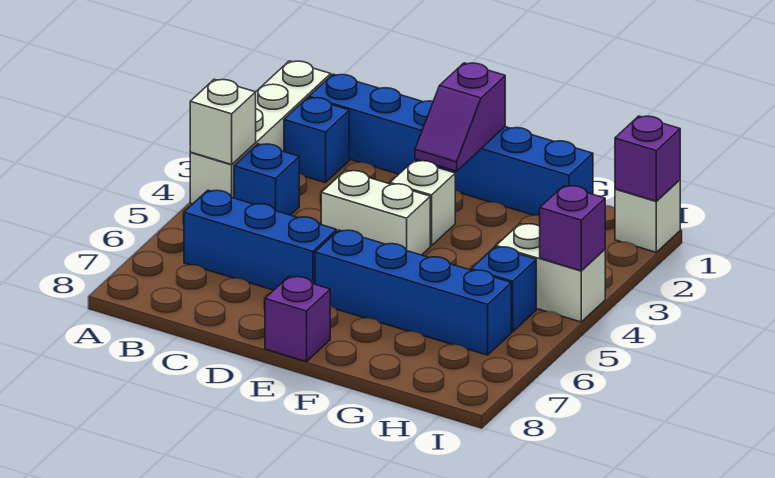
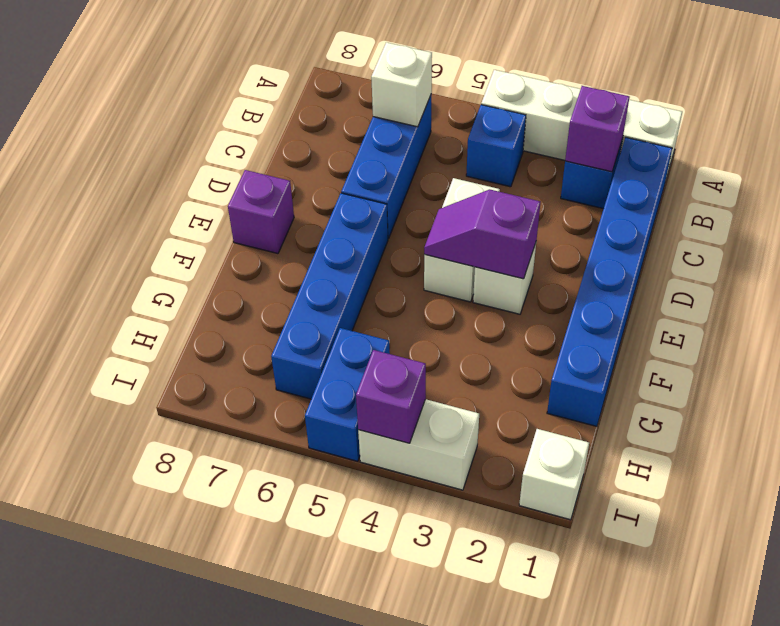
white brick A4 level 2 -> white brick B6 level 2
purple slope E1:E2 level 2 top 1 -> purple slope E3:E4 level 2 top 3
white brick H4:I4 level 1 -> white brick I3:I4 level 1
blue brick H5 level 1 -> blue brick H5:I5 level 1
purple brick I1 level 2 -> purple brick B2 level 2

